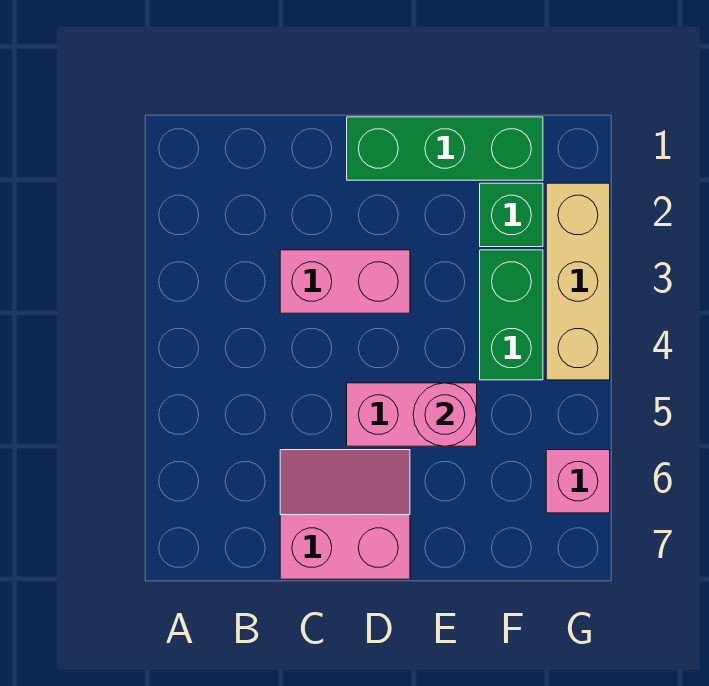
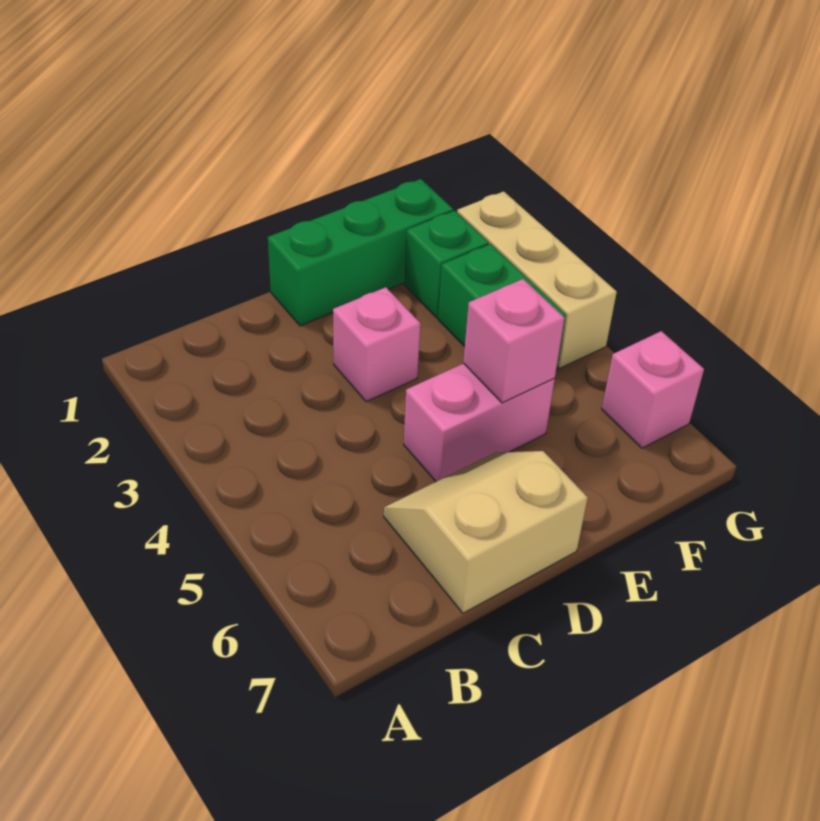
pink brick C3:D3 level 1 -> pink brick D3 level 1
pink slope C6:D7 level 1 top 7 -> tan slope C6:D7 level 1 top 7
pink round brick E5 level 2 -> pink brick E5 level 2

